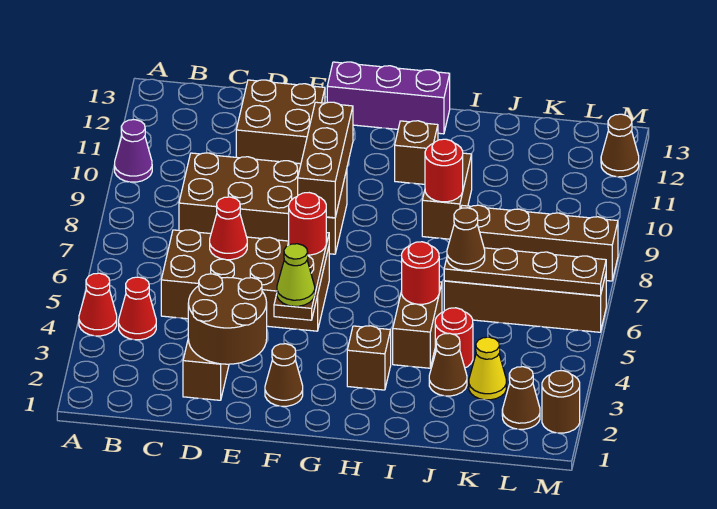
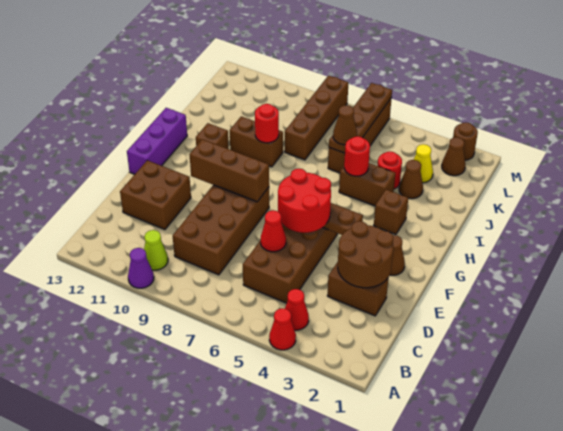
lime cone F4 level 3 -> lime cone B10 level 1
red round brick F6 level 3 -> red round brick E5:F6 level 3
brown cone M12 level 1 -> none

